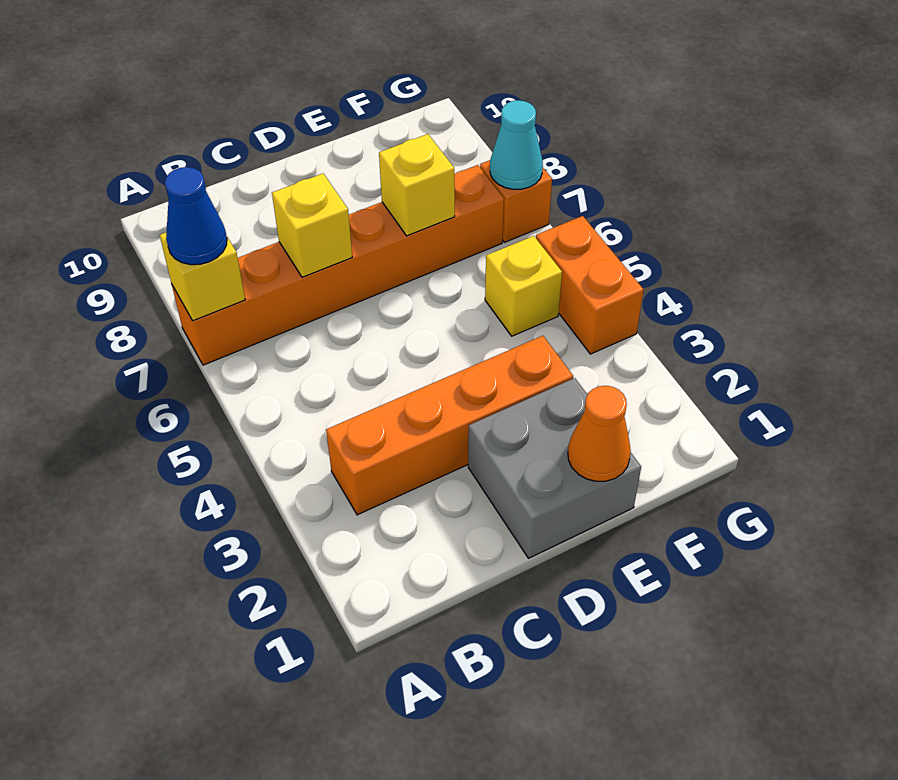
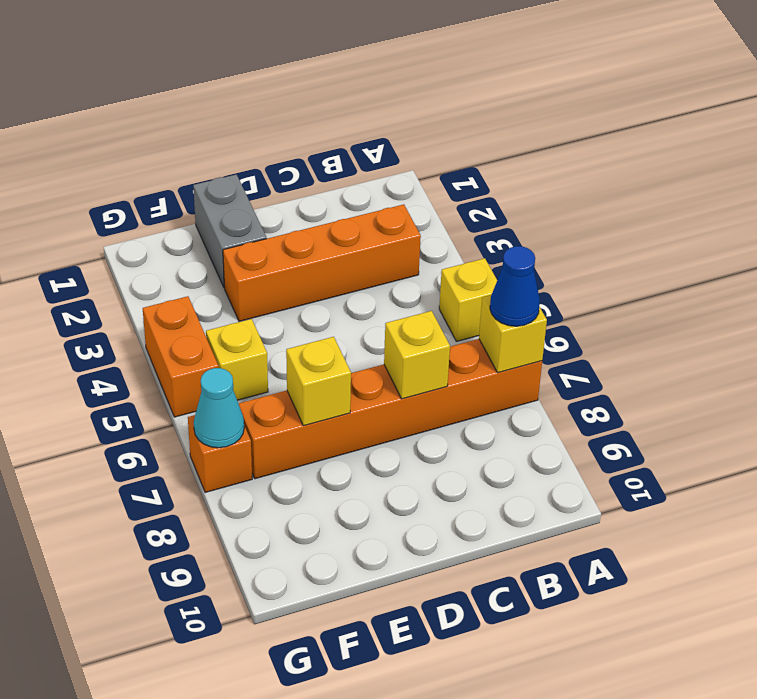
none -> yellow brick A5 level 1
grey brick D1:E2 level 1 -> grey brick E1:E2 level 1
orange cone E1 level 2 -> none

